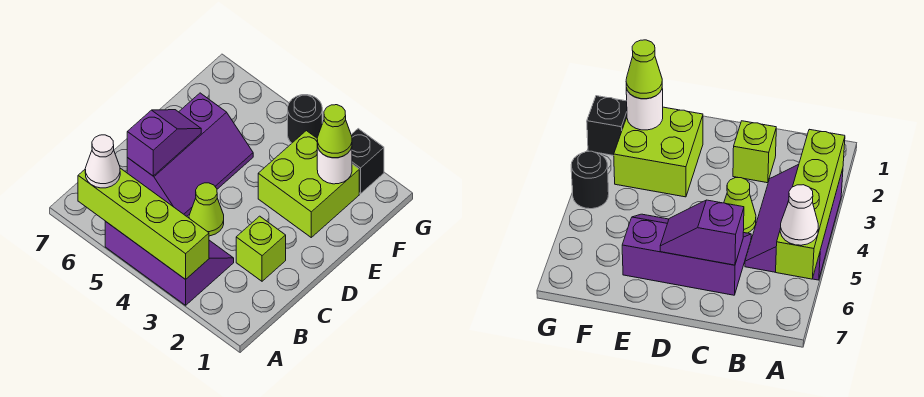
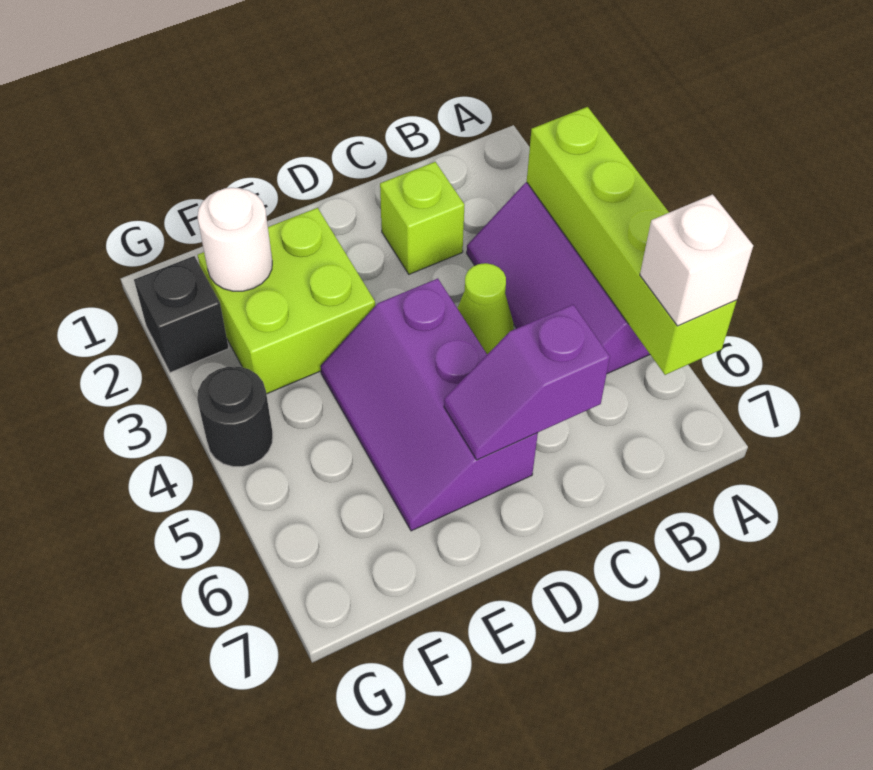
white cone A6 level 3 -> white brick A6 level 3
purple slope C5:E6 level 1 top 6 -> purple slope D4:E6 level 1 top D
lime cone F2 level 3 -> none

